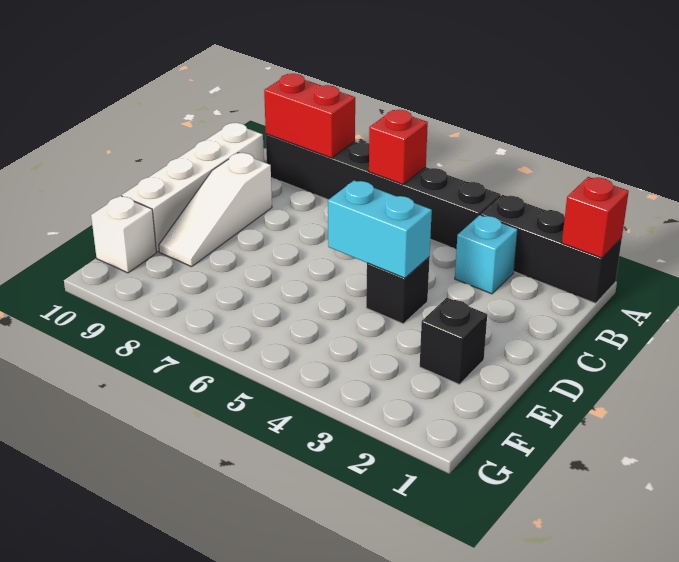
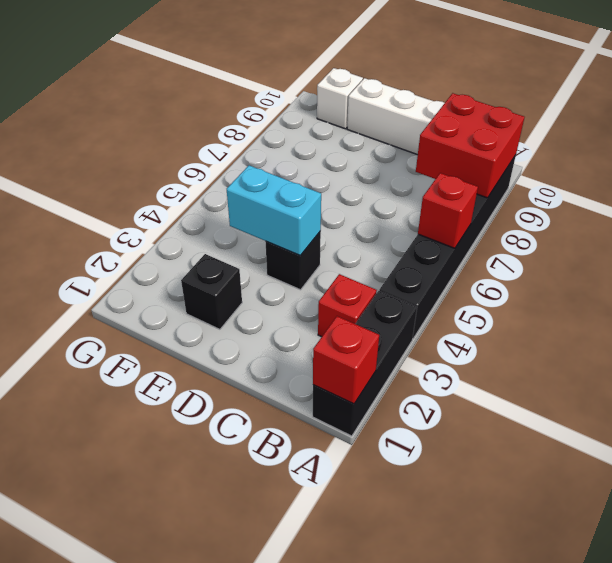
red brick A8:A9 level 2 -> red brick A8:B9 level 2
cyan brick B3 level 1 -> red brick B3 level 1
white slope C9:E9 level 1 top C -> none
cyan brick D4:D5 level 2 -> cyan brick D4:E4 level 2

